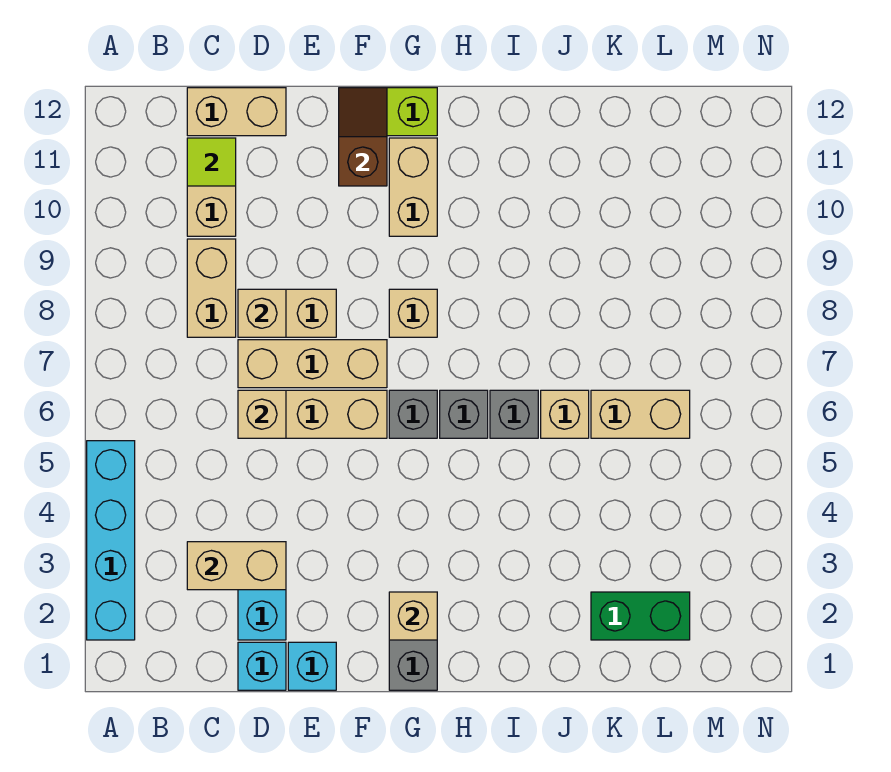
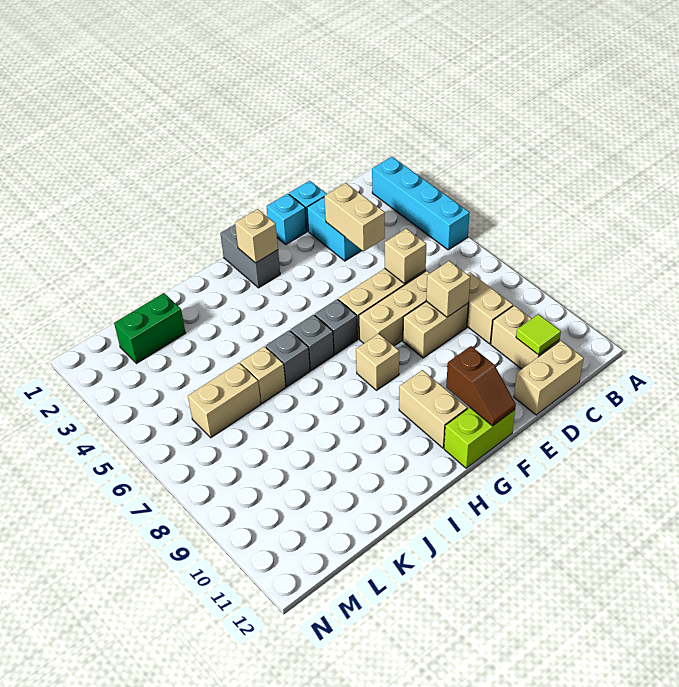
tan brick C3:D3 level 2 -> tan brick D3:D4 level 2

